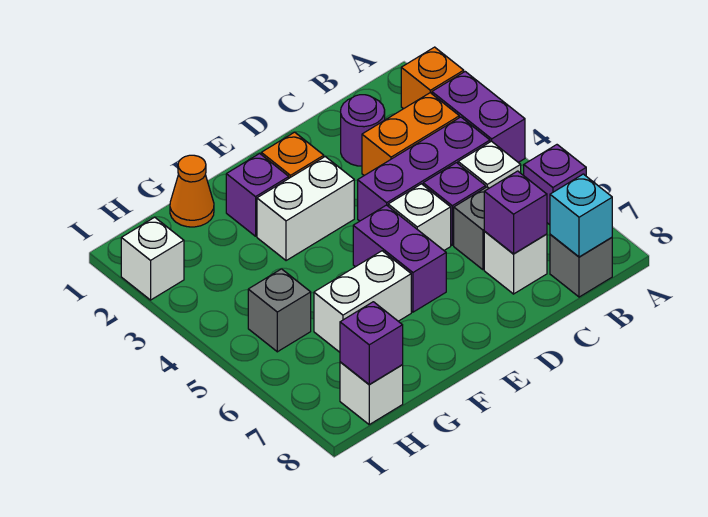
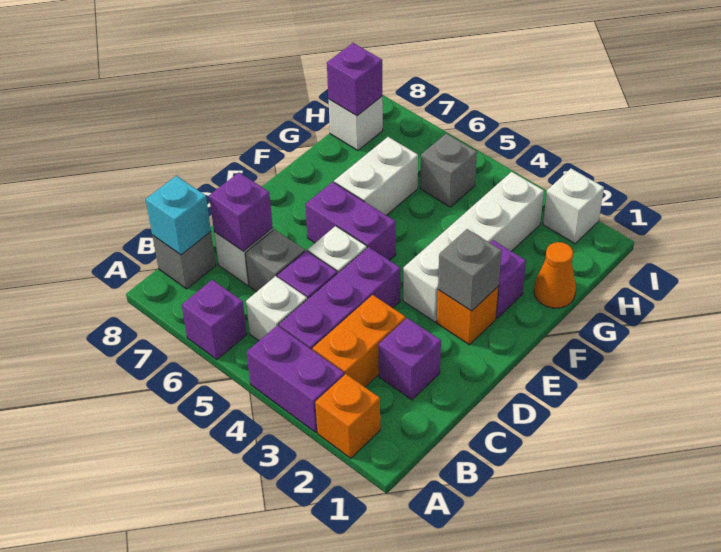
purple round brick C2 level 1 -> purple brick C2 level 1
none -> grey brick E2 level 2
white brick E3:F3 level 1 -> white brick E3:H3 level 1

